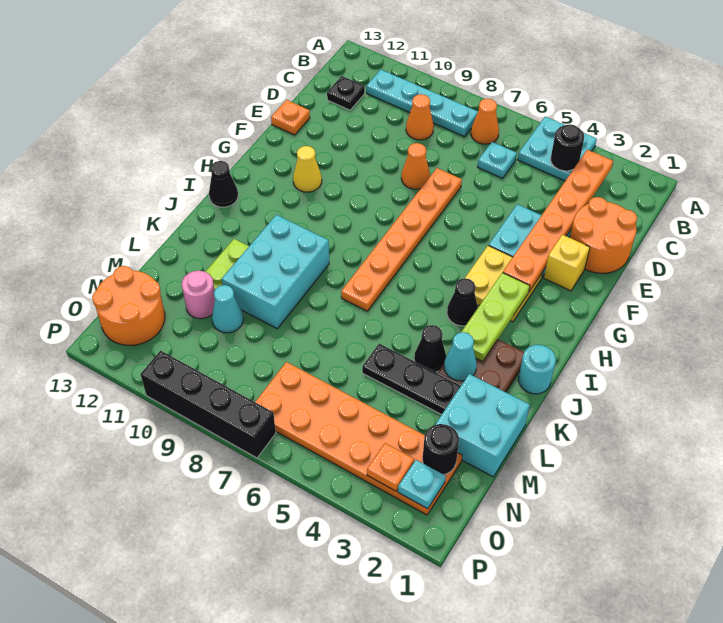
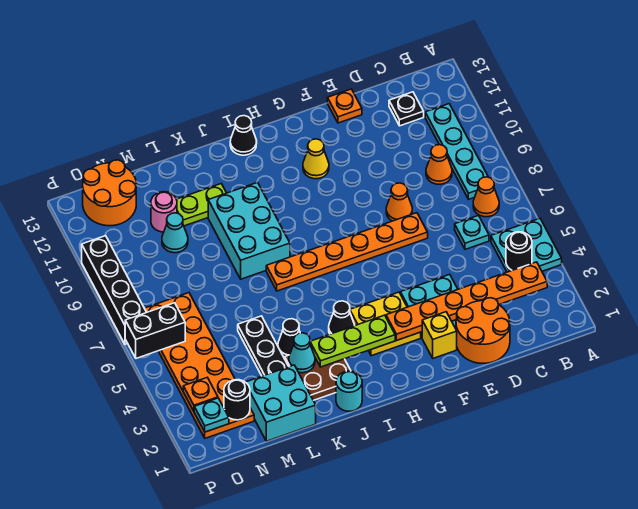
cyan brick J9:L10 level 1 -> cyan brick J8:K10 level 1
none -> black brick O6:P6 level 2

